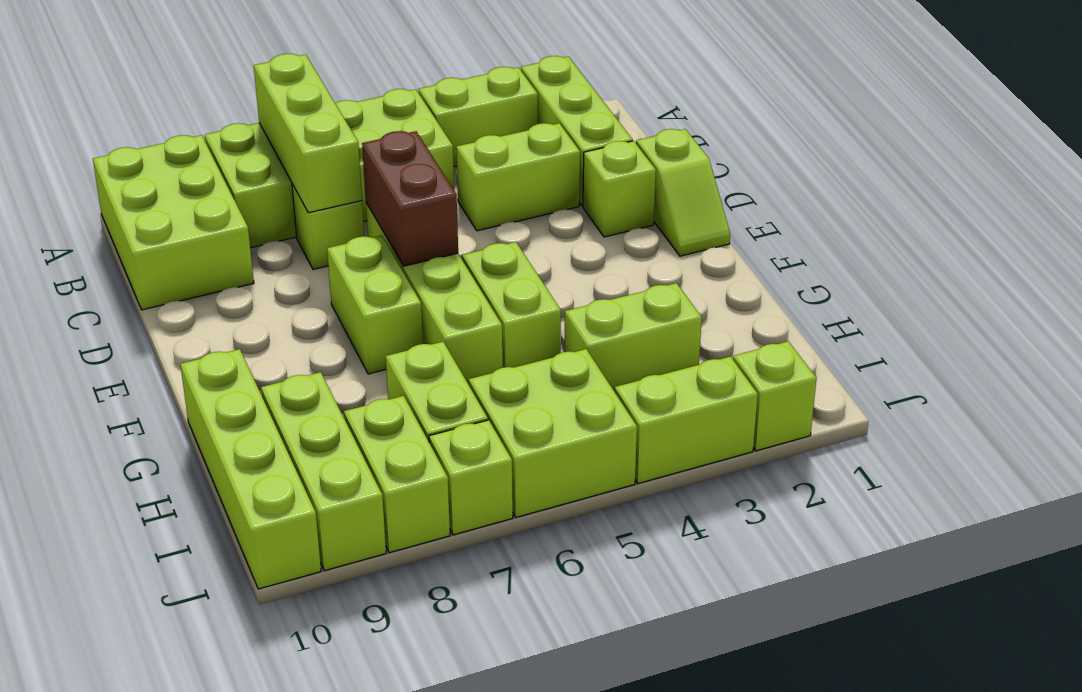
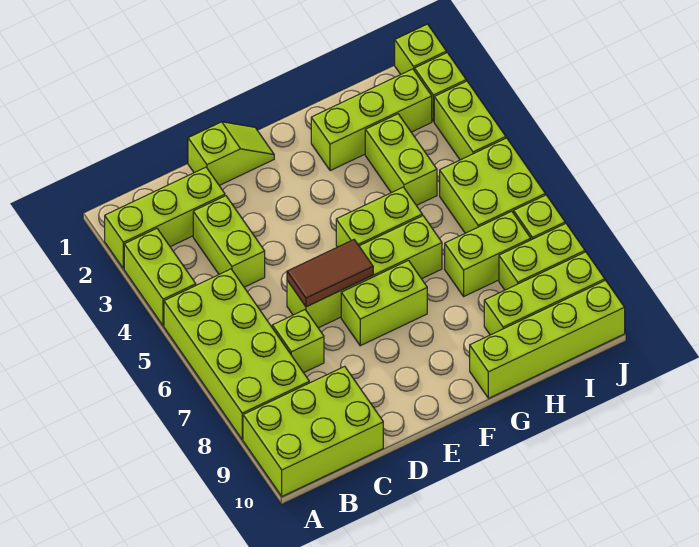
lime brick A7:C7 level 2 -> lime brick G2:I2 level 1
lime brick D2 level 1 -> lime brick J1 level 1
brown brick D6:E6 level 2 -> brown tile D6:E6 level 2

